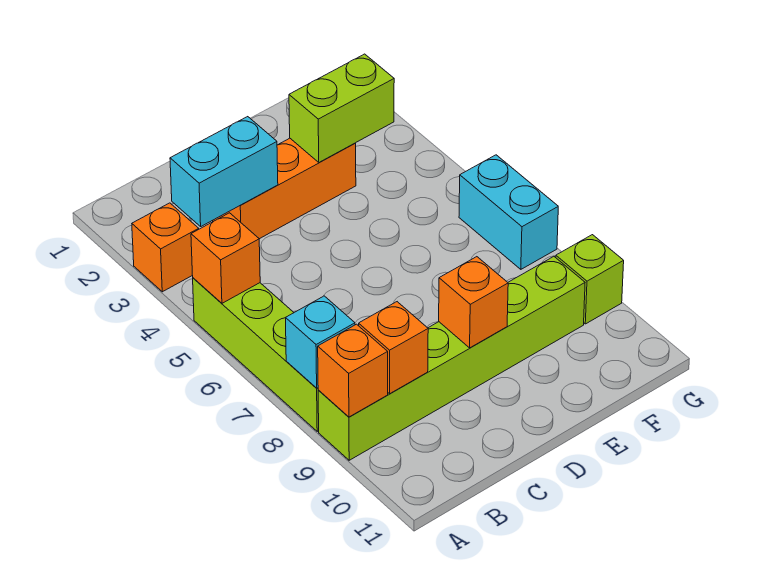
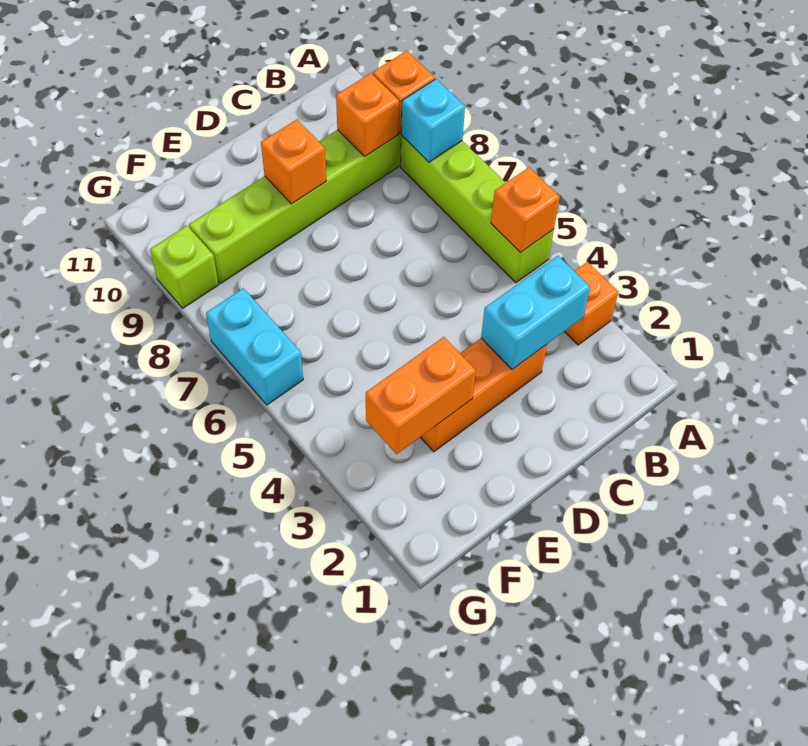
lime brick E3:F3 level 2 -> orange brick E3:F3 level 2

